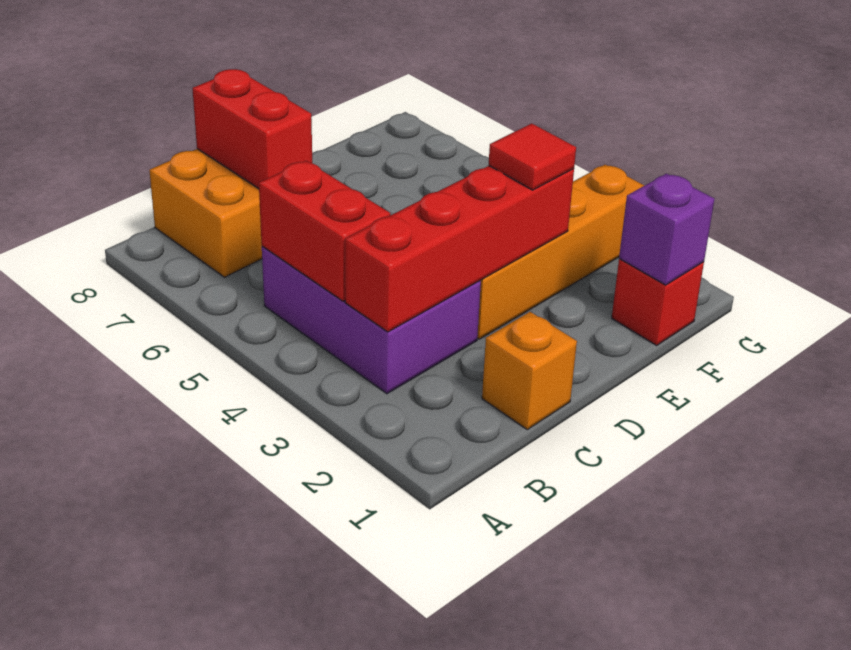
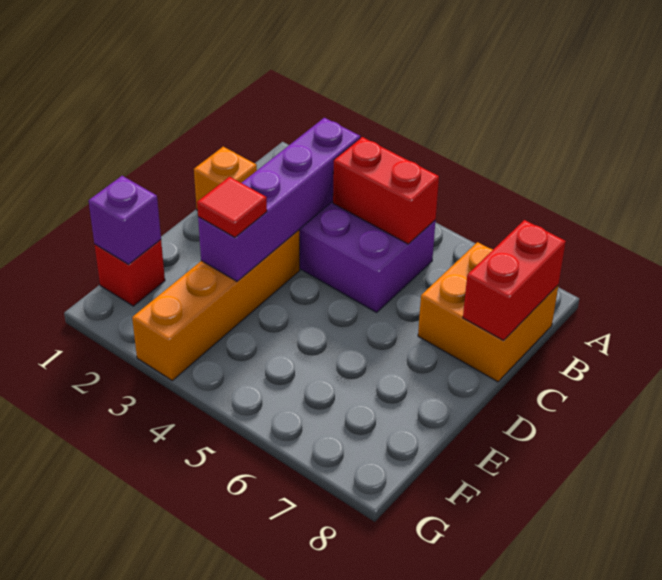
red brick B3:E3 level 2 -> purple brick B3:E3 level 2
red brick C7:C8 level 2 -> red brick B8:C8 level 2

